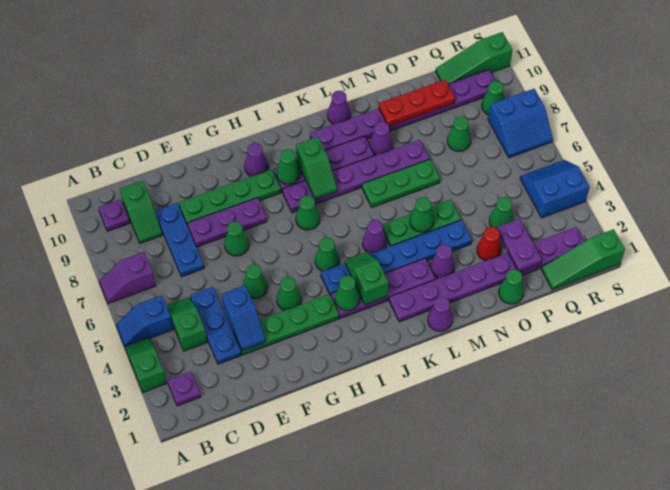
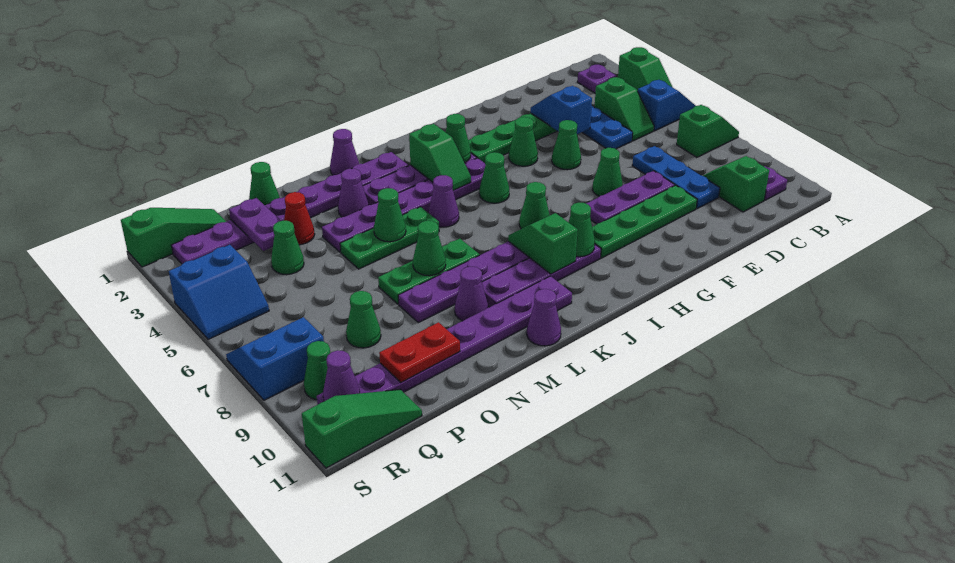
purple slope A7:B7 level 1 top B -> green slope A7:B7 level 1 top B
purple cone H10 level 1 -> purple cone R10 level 2
blue plate I4:N4 level 1 -> purple plate I4:N4 level 1
none -> green cone M7 level 2
red plate N10:P10 level 2 -> red plate O10:P10 level 2

